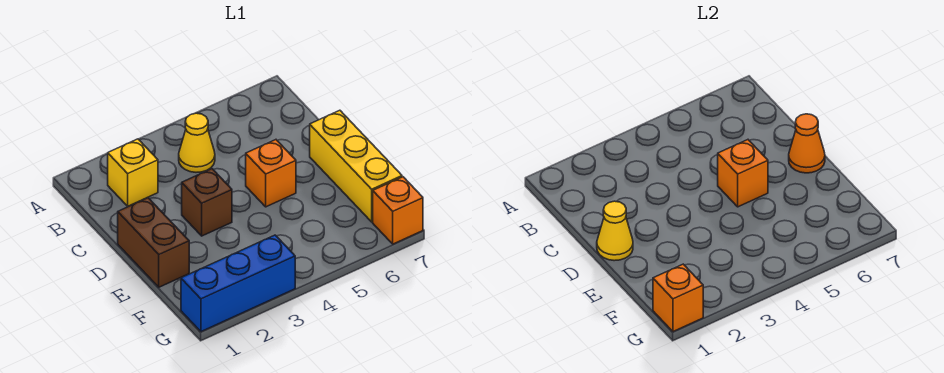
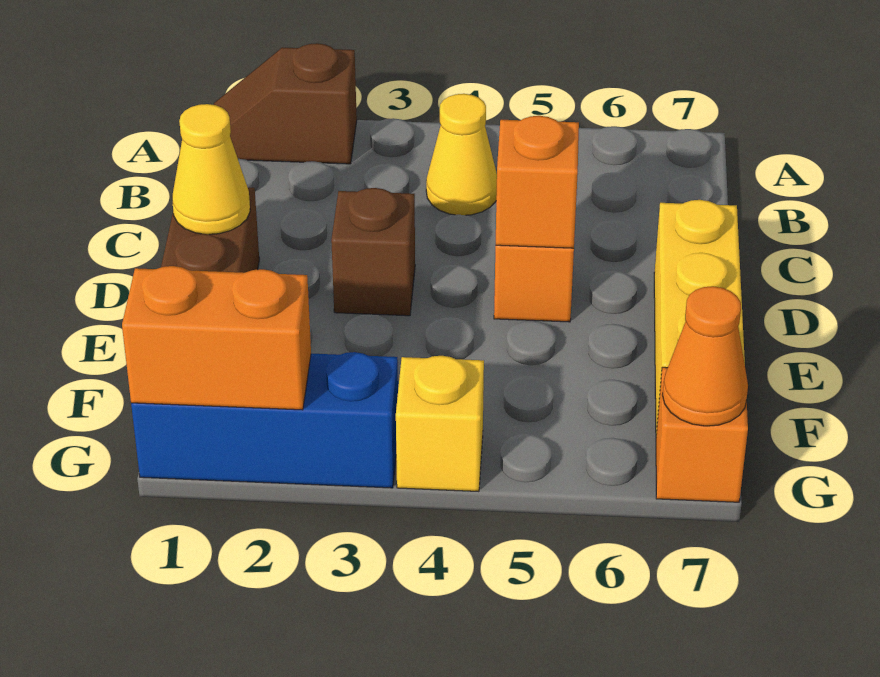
none -> brown slope A1:A2 level 1 top 2
yellow brick B2 level 1 -> yellow brick G4 level 1
orange cone D7 level 2 -> orange cone G7 level 2
orange brick G1 level 2 -> orange brick G1:G2 level 2

